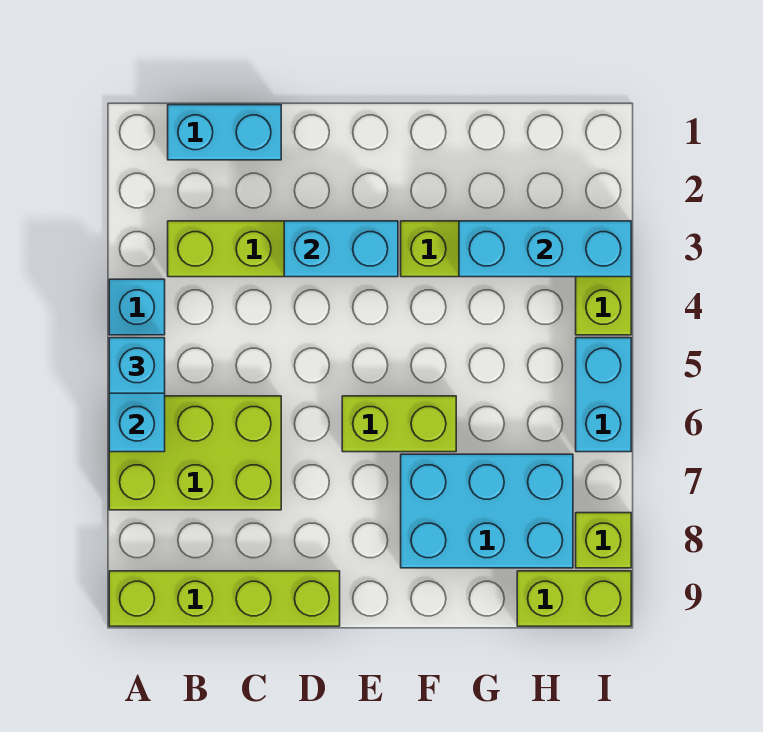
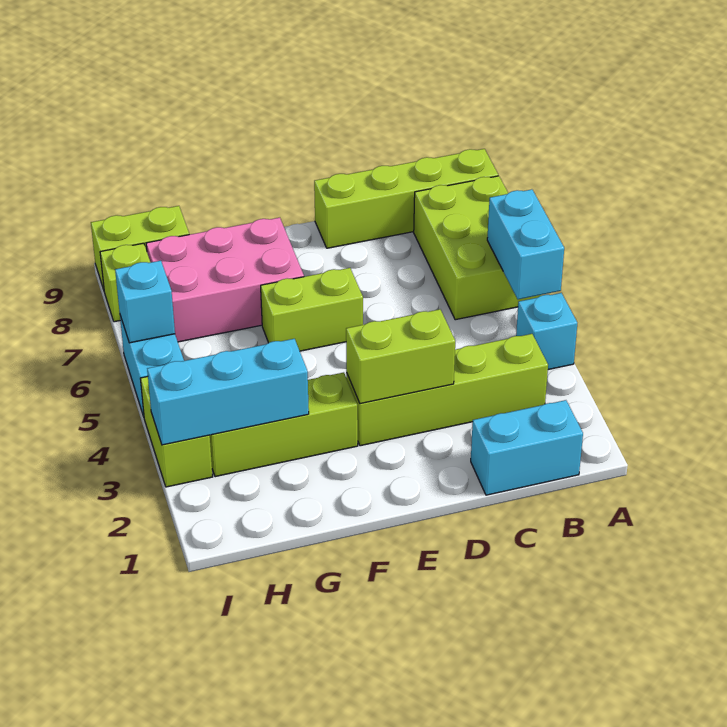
cyan brick A5 level 3 -> cyan brick I6 level 2
lime brick A6:C7 level 1 -> lime brick A6:B8 level 1
cyan brick D3:E3 level 2 -> lime brick D3:E3 level 2
cyan brick F7:H8 level 1 -> pink brick F7:H8 level 1

